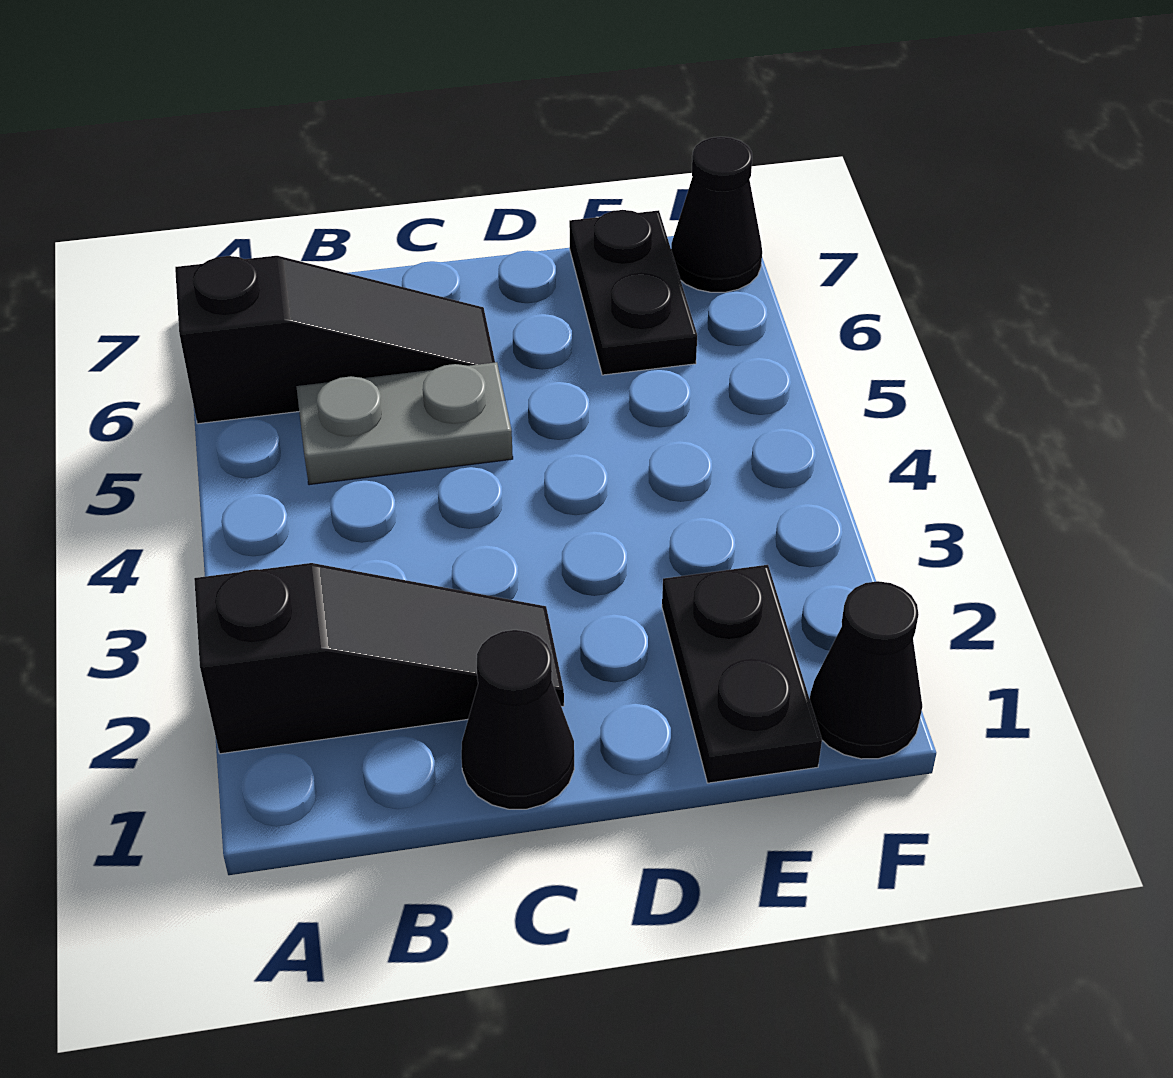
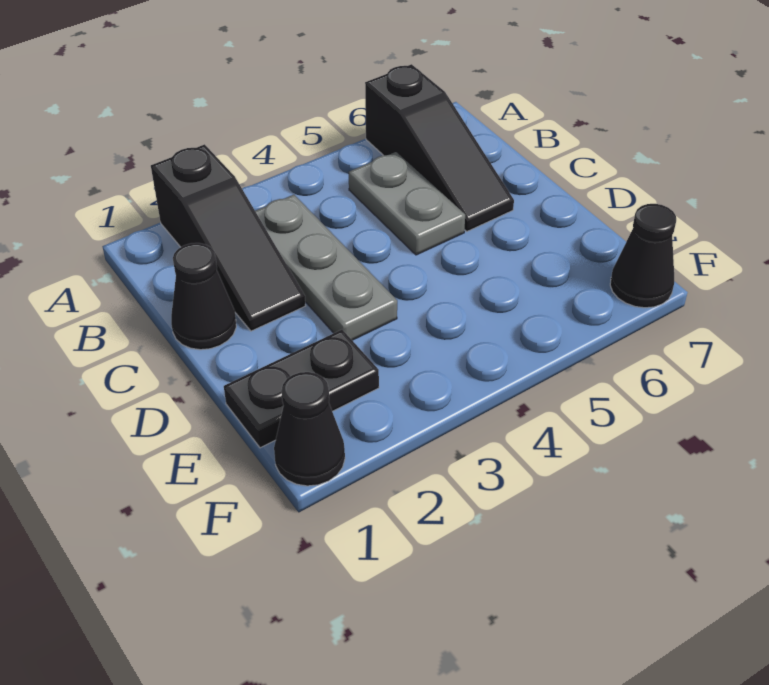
none -> grey plate B3:D3 level 1
black plate E6:E7 level 1 -> none

